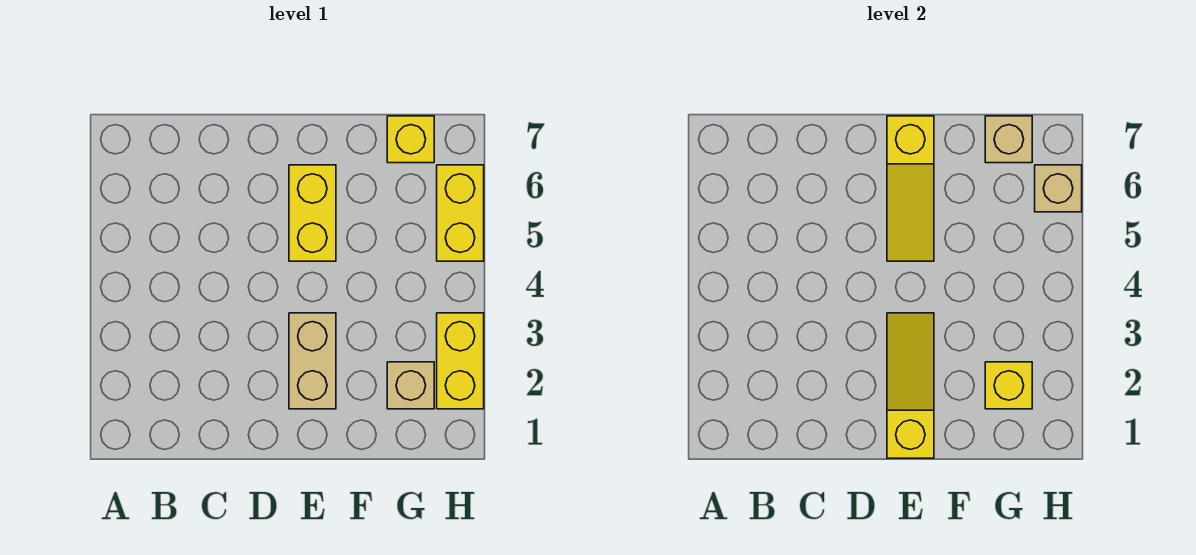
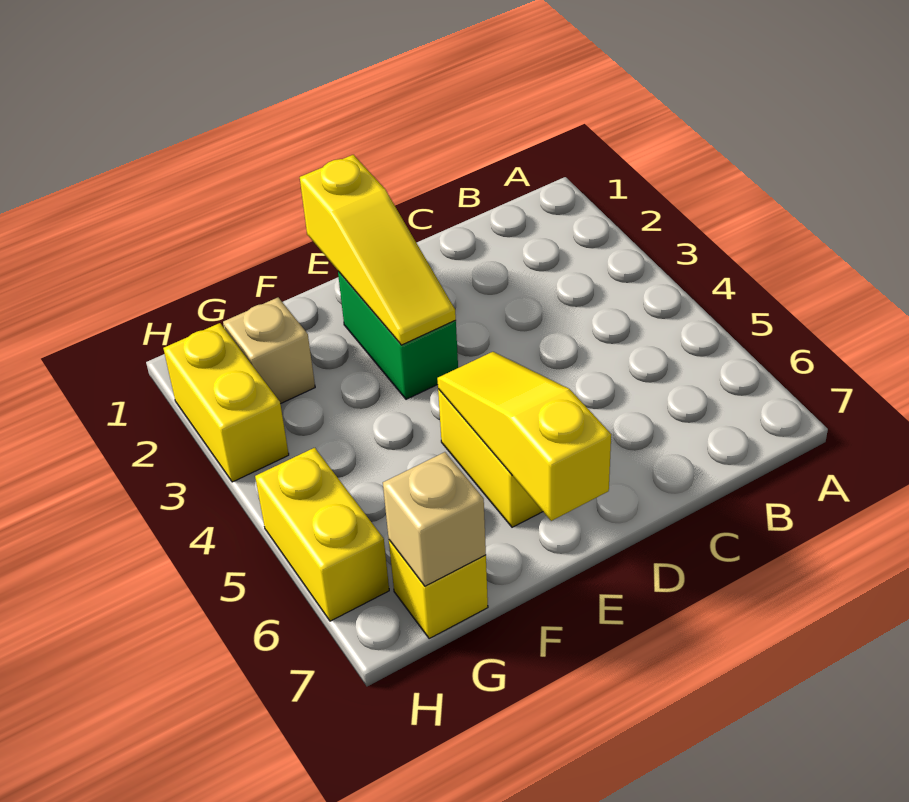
tan brick E2:E3 level 1 -> green brick E2:E3 level 1
yellow brick G2 level 2 -> none
tan brick H6 level 2 -> none

